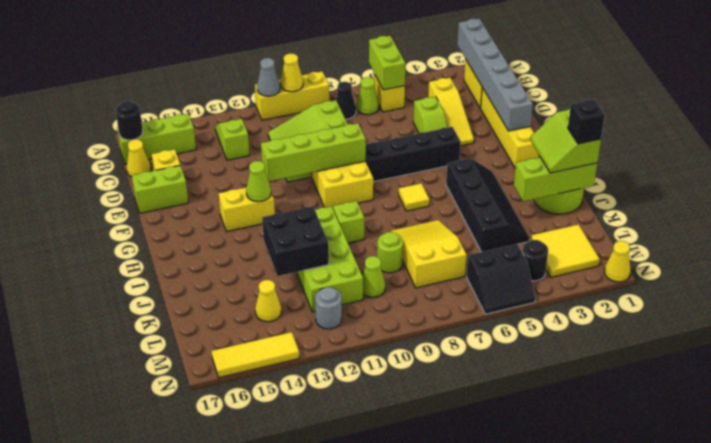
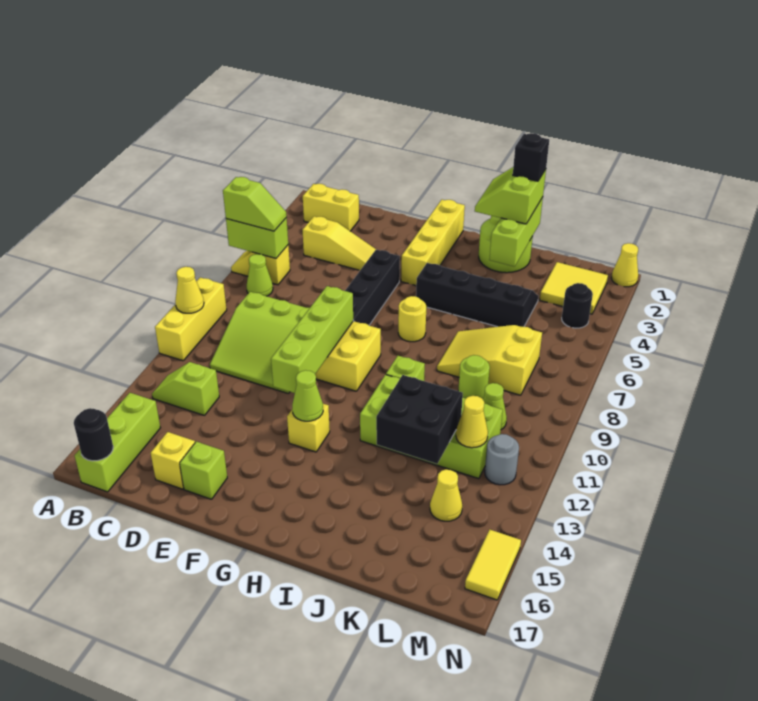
grey brick A2:F2 level 2 -> none
grey cone A11 level 2 -> none
black cone B8 level 1 -> none
yellow cone C17 level 1 -> yellow cone L12 level 2
yellow brick D2:G2 level 1 -> yellow brick G1:G4 level 1
lime slope D5:E5 level 1 top D -> lime slope A6:B6 level 3 top A
lime brick E16:E17 level 1 -> lime brick E16 level 1
yellow brick G13:G14 level 1 -> yellow brick G13 level 1
yellow tile H7 level 1 -> yellow round brick H7 level 1
lime slope I1:J2 level 3 top 1 -> lime slope I1:J2 level 3 top J
black slope M5:N6 level 1 top M -> none
yellow tile N14:N16 level 1 -> yellow tile N15:N16 level 1

